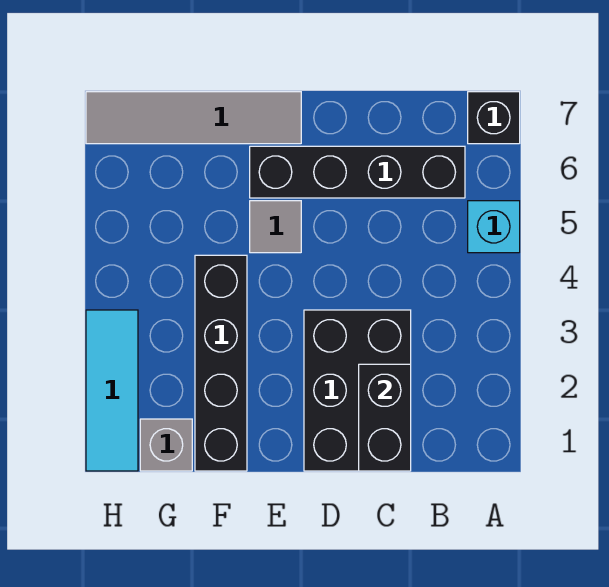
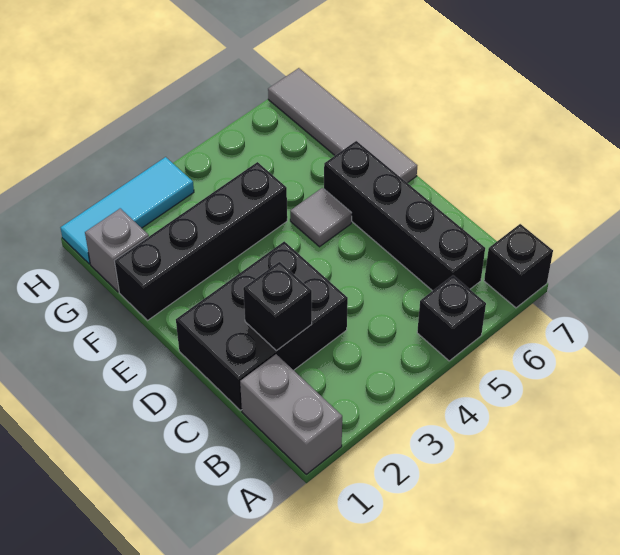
none -> grey brick A1:B1 level 1
cyan brick A5 level 1 -> black brick A5 level 1
black brick C1:C2 level 2 -> black brick C2 level 2

